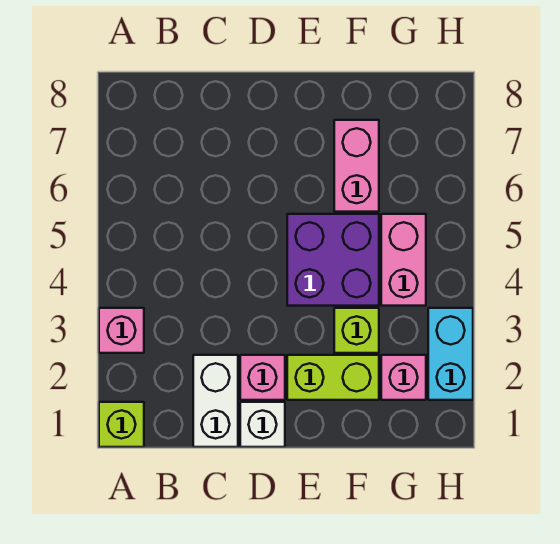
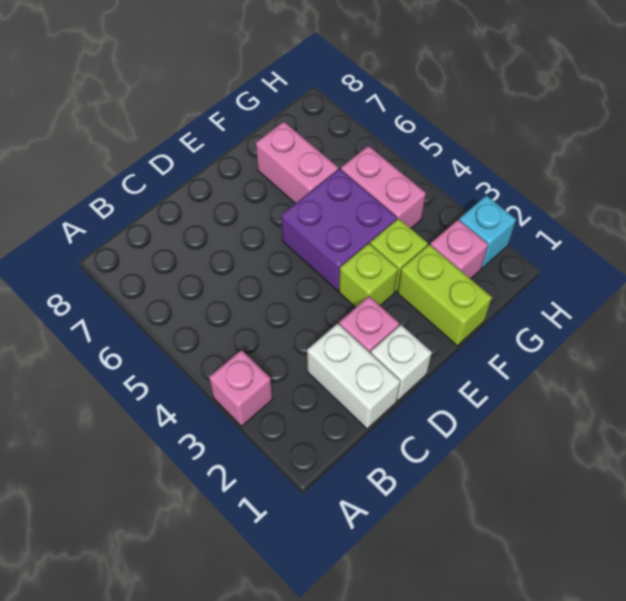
lime brick A1 level 1 -> lime brick E3 level 1
lime brick E2:F2 level 1 -> lime brick F1:F2 level 1
cyan brick H2:H3 level 1 -> cyan brick H2 level 1

